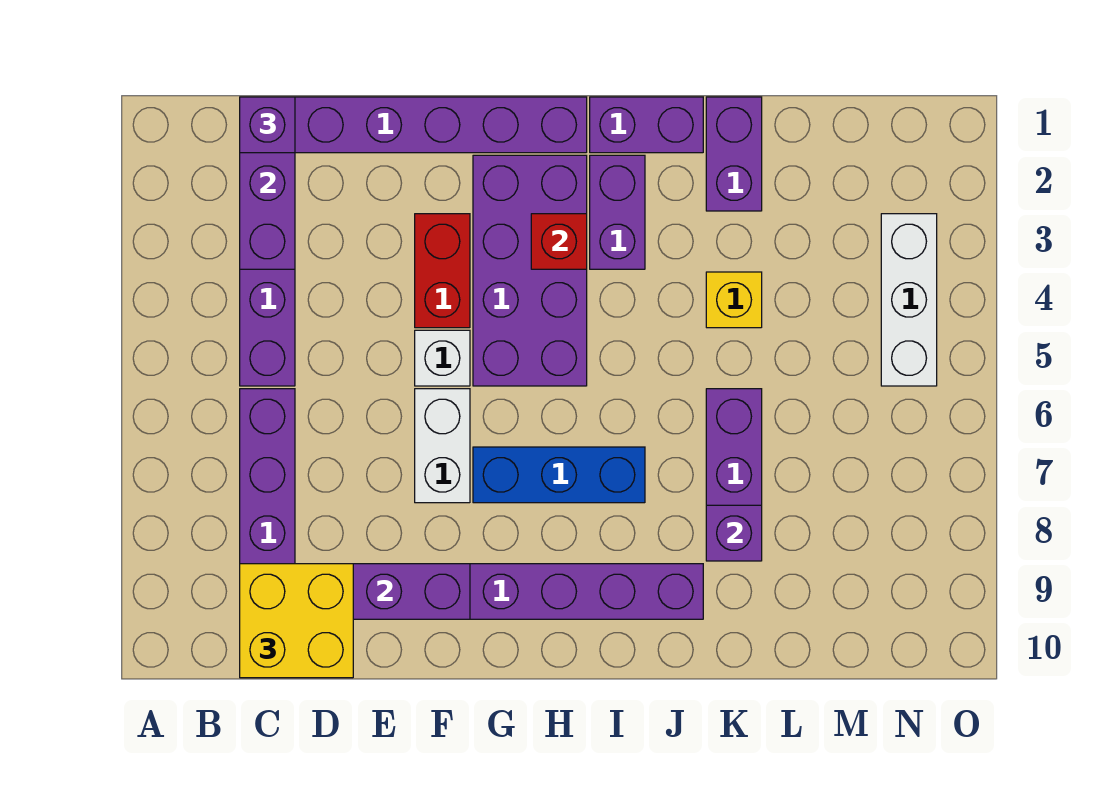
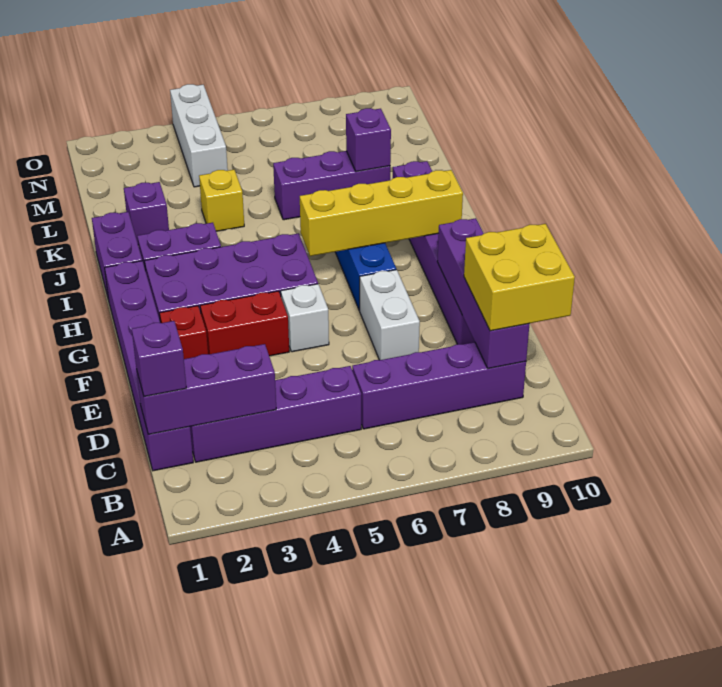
white brick F6:F7 level 1 -> white brick E7:F7 level 1
red brick H3 level 2 -> red brick F2 level 1
none -> yellow brick H6:H9 level 2
purple brick K1:K2 level 1 -> purple brick K2 level 1
white brick N3:N5 level 1 -> white brick M4:O4 level 1

